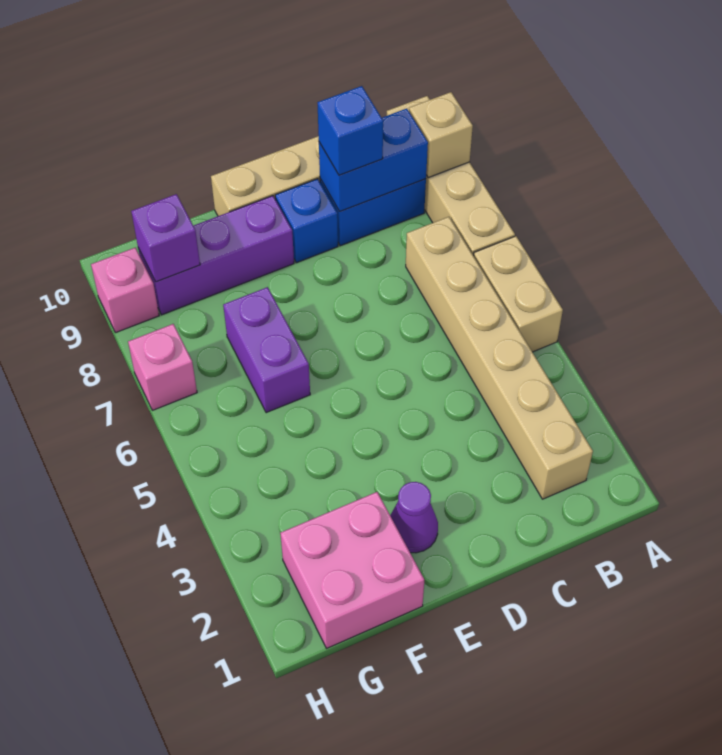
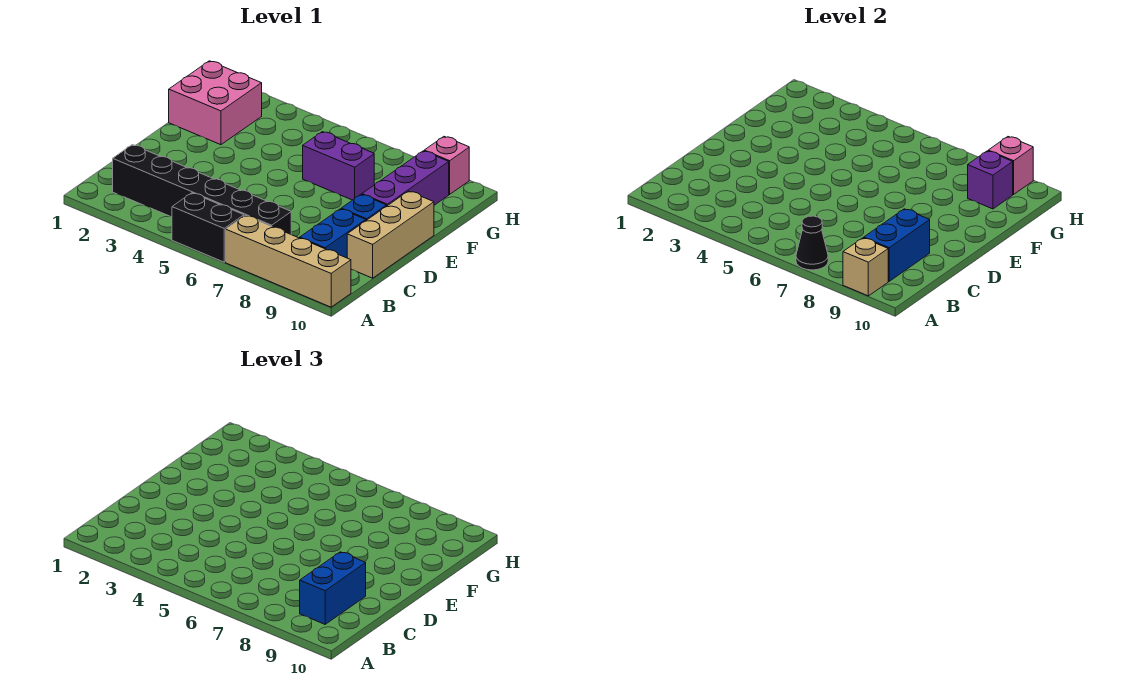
tan brick A5:A6 level 1 -> black brick A5:A6 level 1
none -> black cone A7 level 2
tan brick B2:B7 level 1 -> black brick B2:B7 level 1
blue brick C9 level 3 -> blue brick B9:C9 level 3
purple cone E2 level 1 -> none
pink brick H7 level 1 -> pink brick H9 level 2

